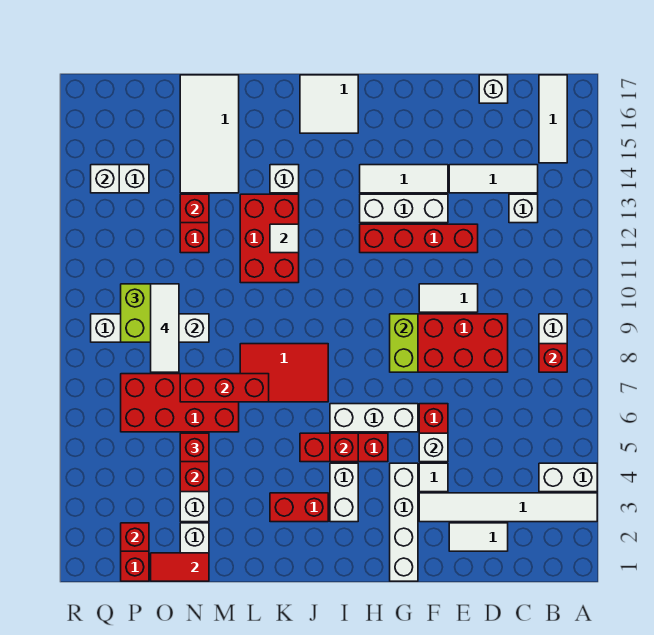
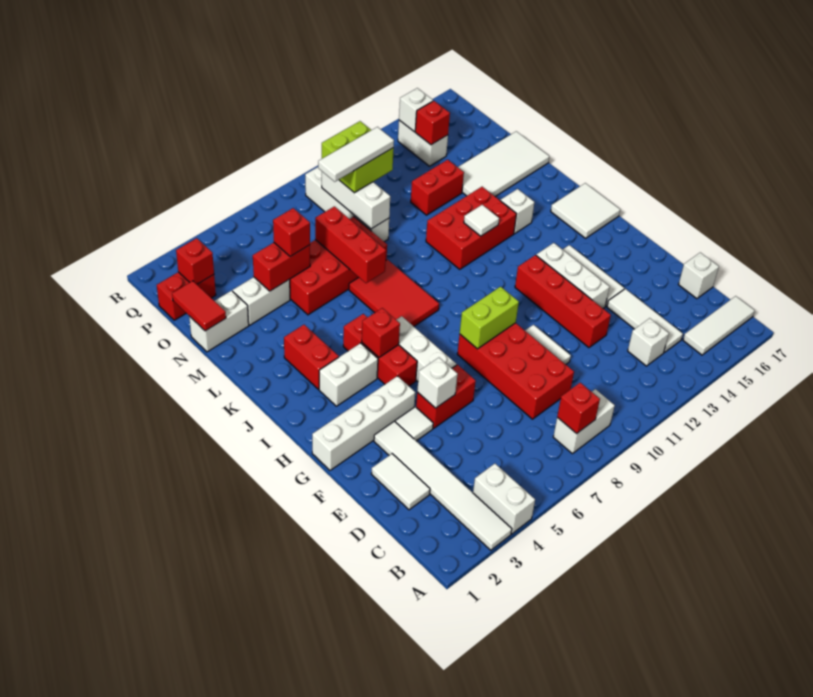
red brick M6:P7 level 1 -> red brick M5:N8 level 1
red brick N13 level 2 -> red brick P14 level 2

